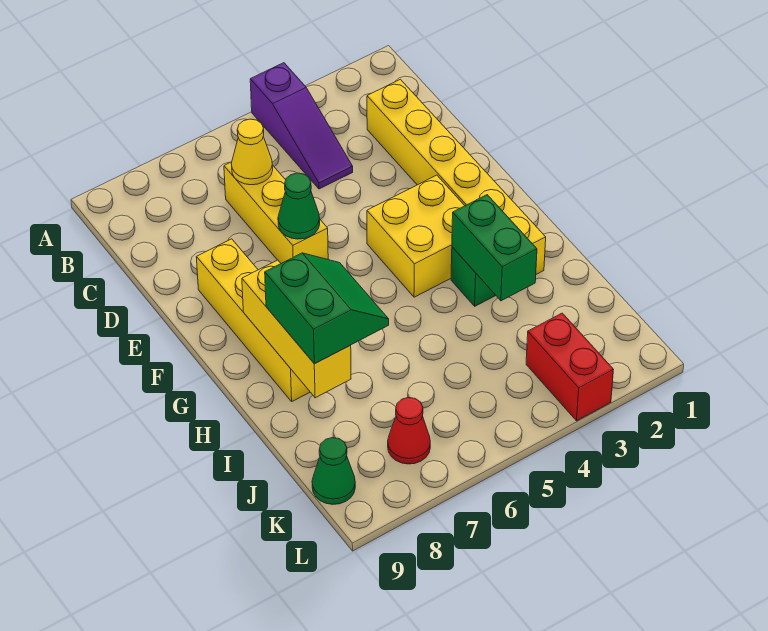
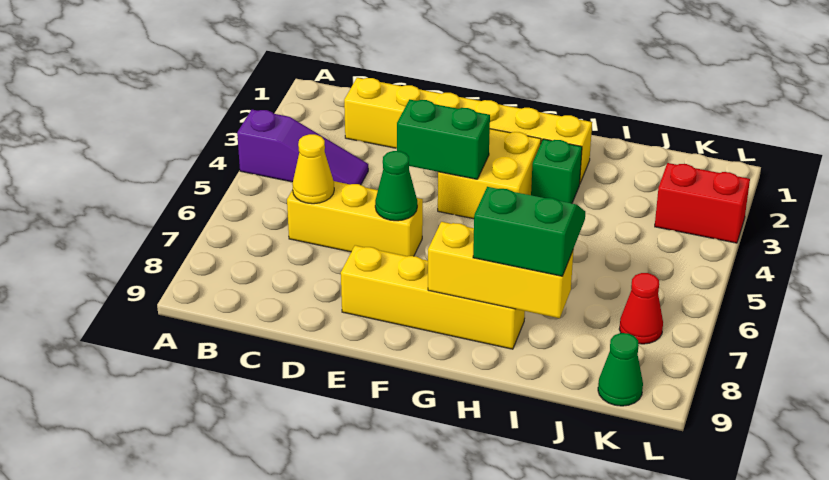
green brick H3:I3 level 2 -> green brick E4:F4 level 2

